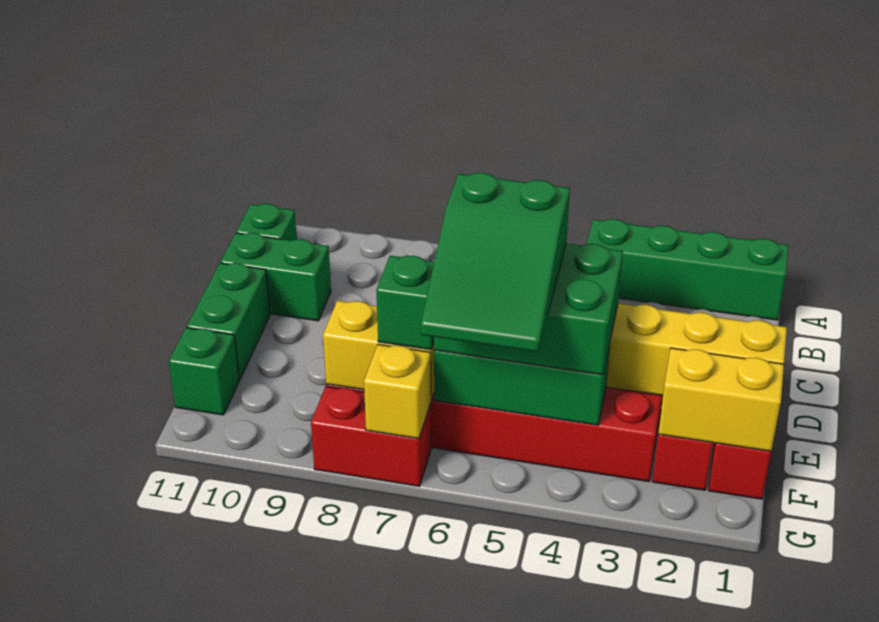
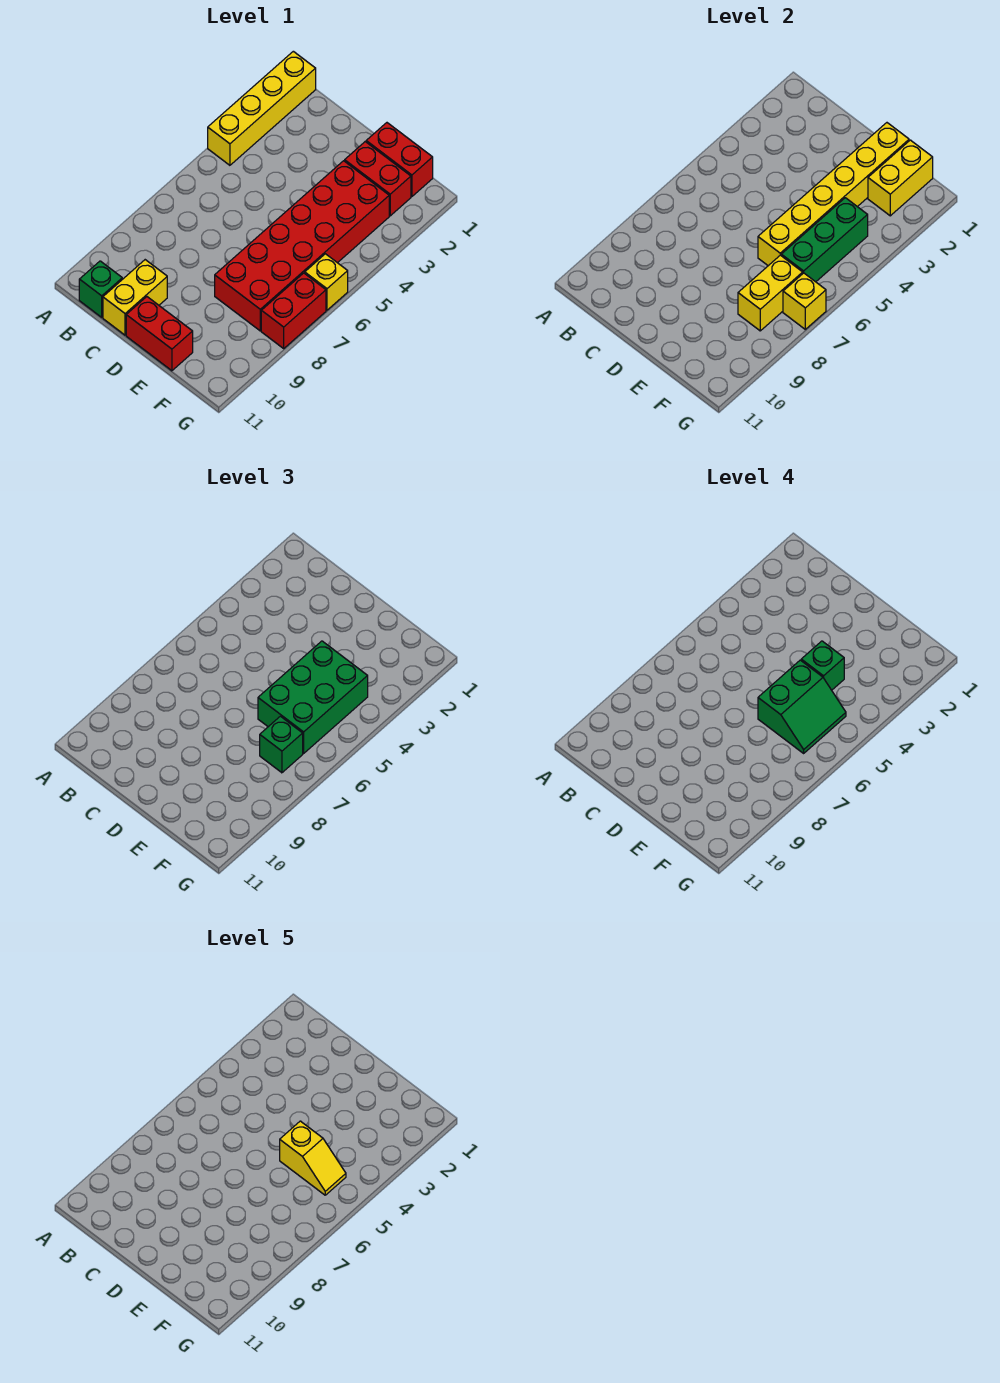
green brick A1:A4 level 1 -> yellow brick A1:A4 level 1
green brick C10:C11 level 1 -> yellow brick C10:C11 level 1
green brick D11:E11 level 1 -> red brick D11:E11 level 1
green slope E5:G6 level 4 top E -> green slope E5:F6 level 4 top E
none -> yellow slope E5:F5 level 5 top E
green brick F11 level 1 -> green brick E4 level 4
none -> yellow brick G6 level 1

